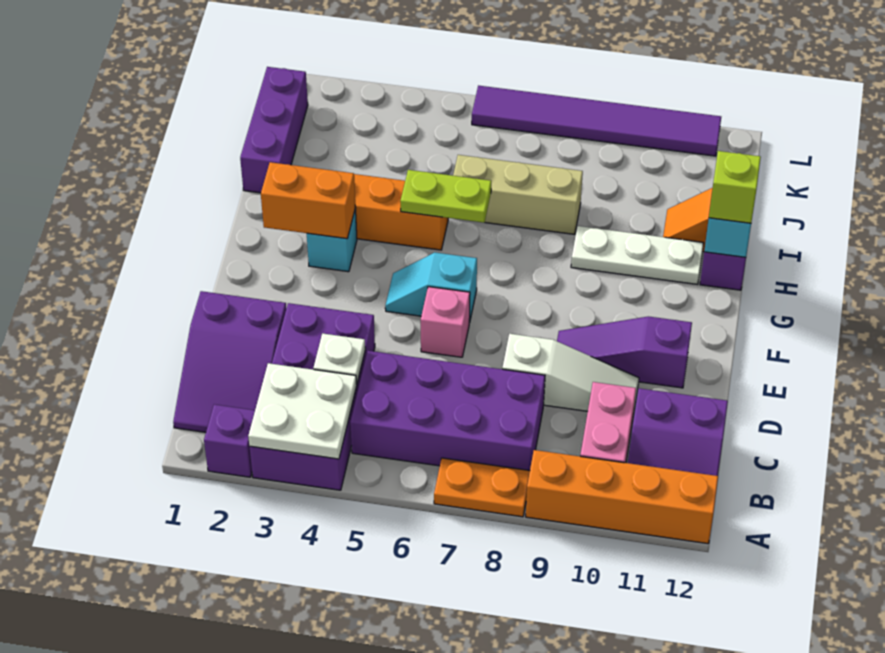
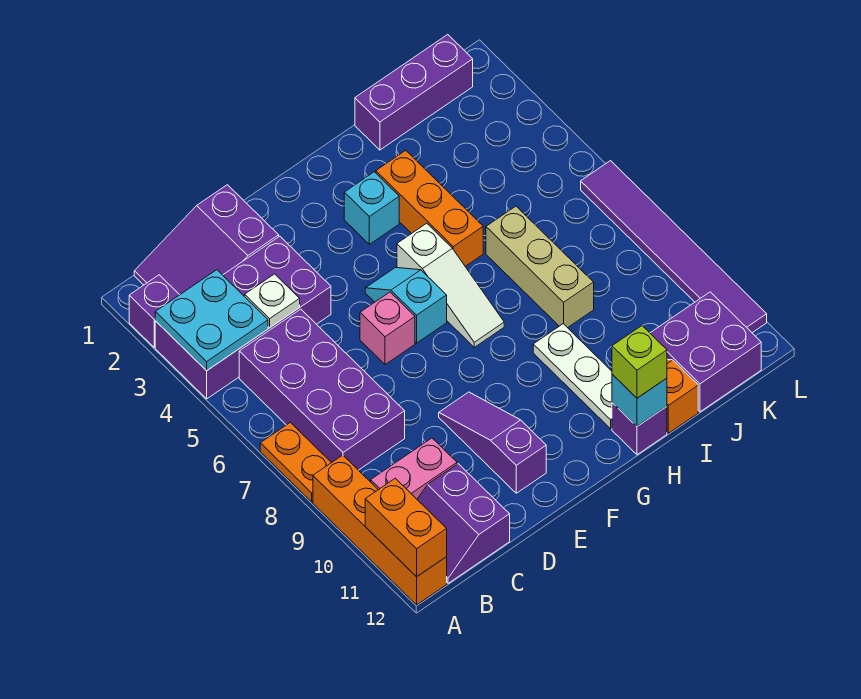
white plate A3:B4 level 2 -> cyan plate A3:B4 level 2
white slope D8:D10 level 1 top 8 -> white slope G5:G7 level 1 top 5
orange brick G2:G3 level 2 -> orange brick A11:A12 level 2
lime plate H5:H6 level 2 -> none
none -> purple brick J11:K12 level 1

